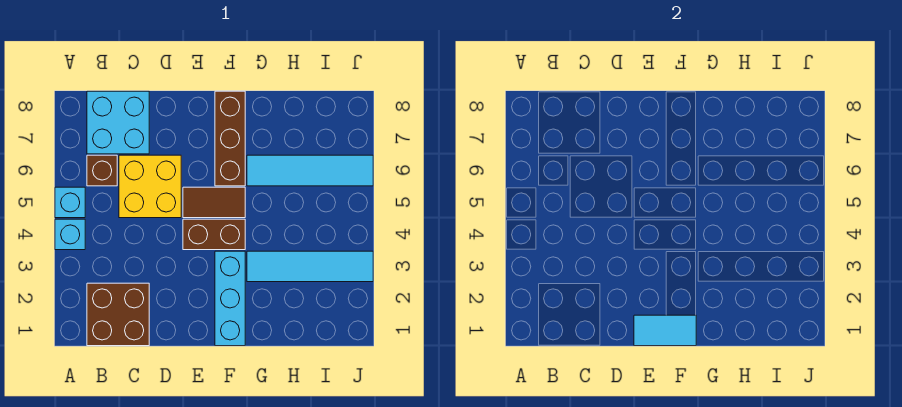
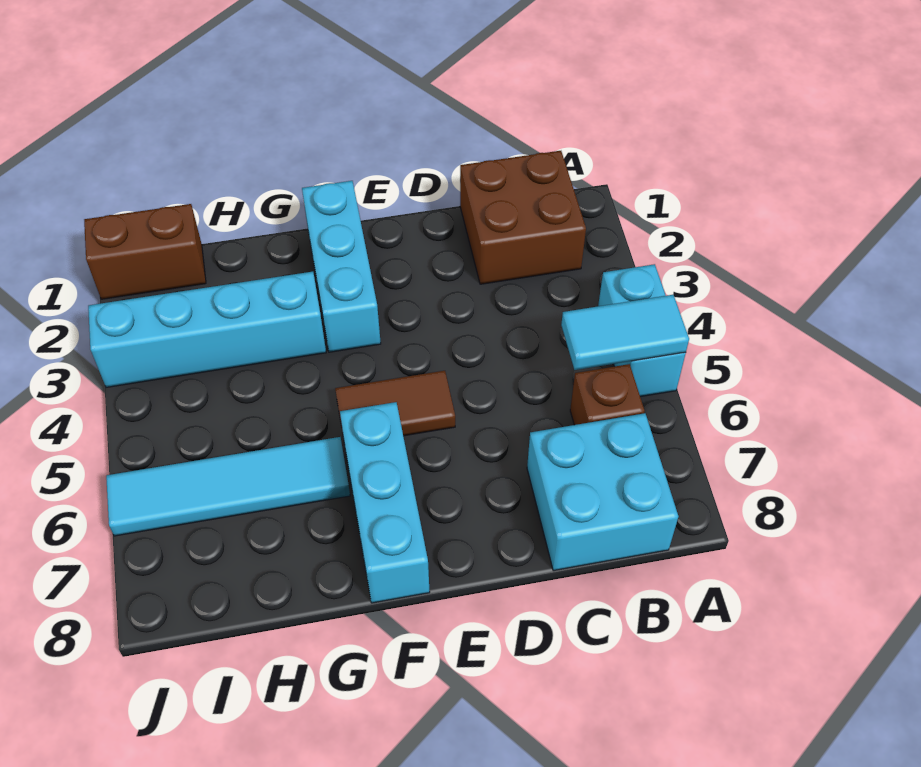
yellow brick C5:D6 level 1 -> none
cyan tile E1:F1 level 2 -> cyan tile A5:B5 level 2
brown brick E4:F4 level 1 -> brown brick I1:J1 level 1
brown brick F6:F8 level 1 -> cyan brick F6:F8 level 1
cyan tile G3:J3 level 1 -> cyan brick G3:J3 level 1

